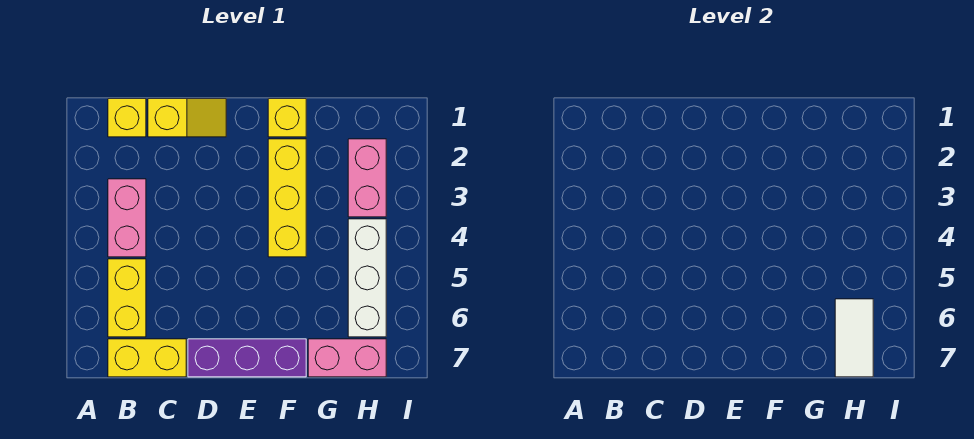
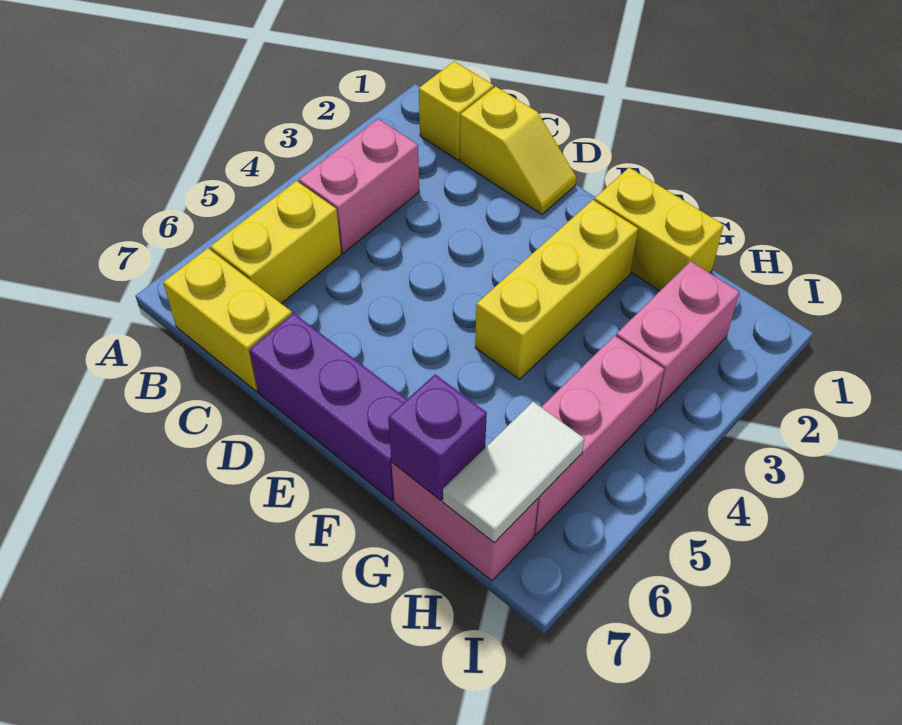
yellow brick F1 level 1 -> yellow brick F1:G1 level 1
none -> purple brick G7 level 2
white brick H4:H6 level 1 -> pink brick H4:H6 level 1

